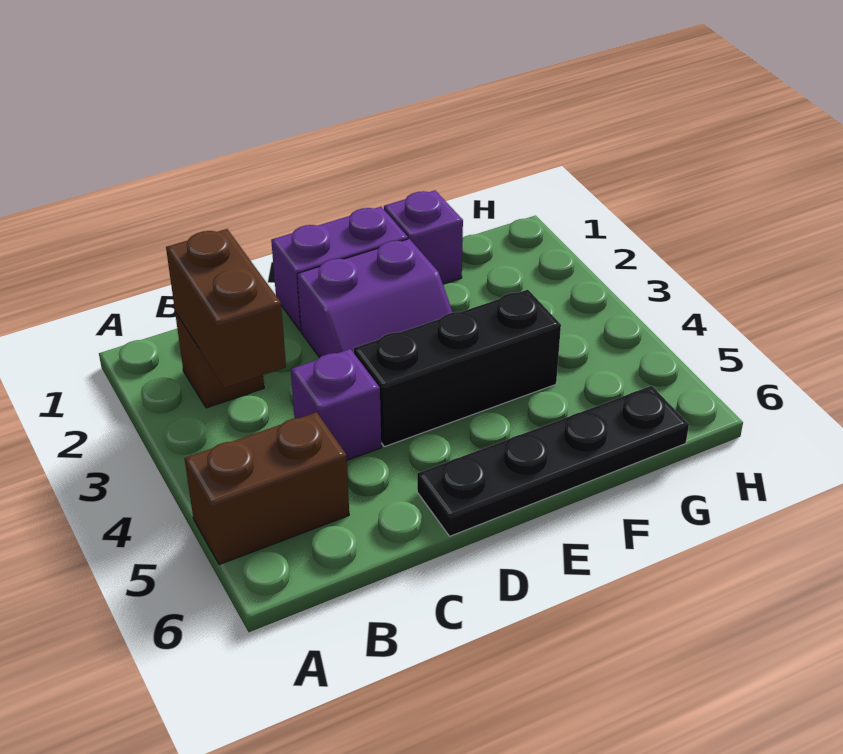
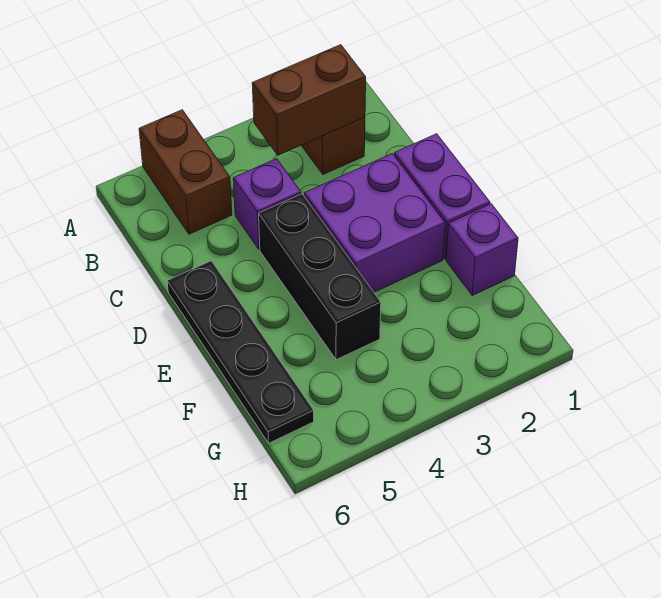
purple slope D2:E3 level 1 top 2 -> purple brick D2:E3 level 1

